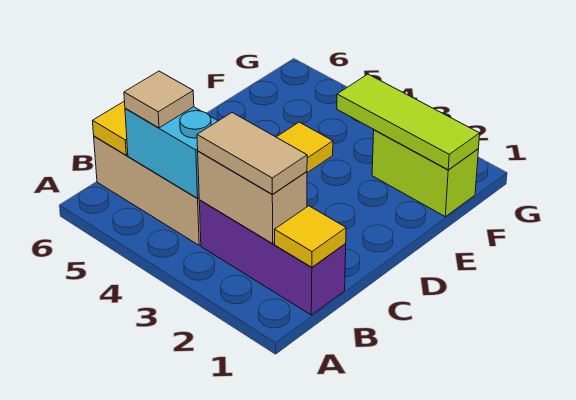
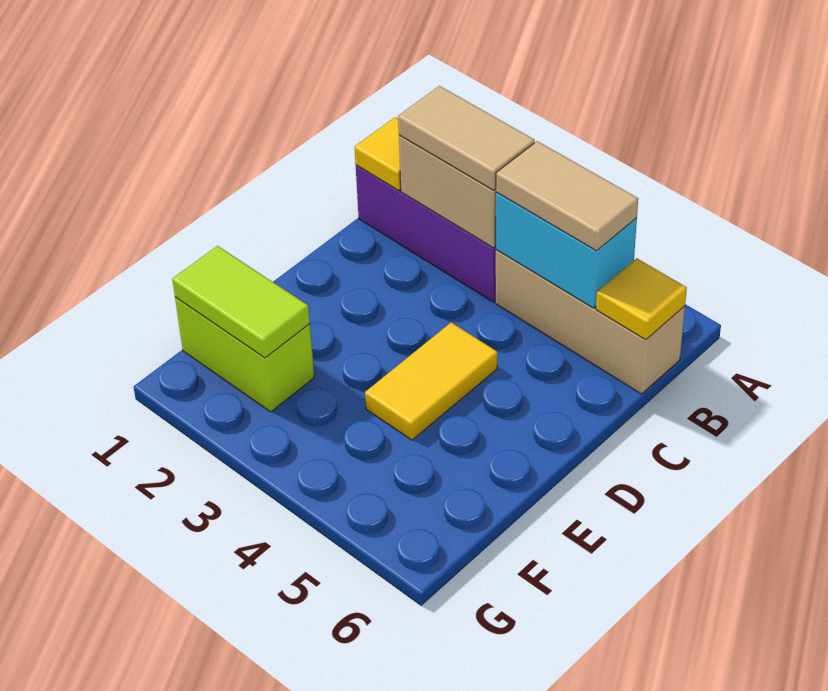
tan tile B5 level 3 -> tan tile B4:B5 level 3
lime tile F1:F3 level 2 -> lime tile F1:F2 level 2

